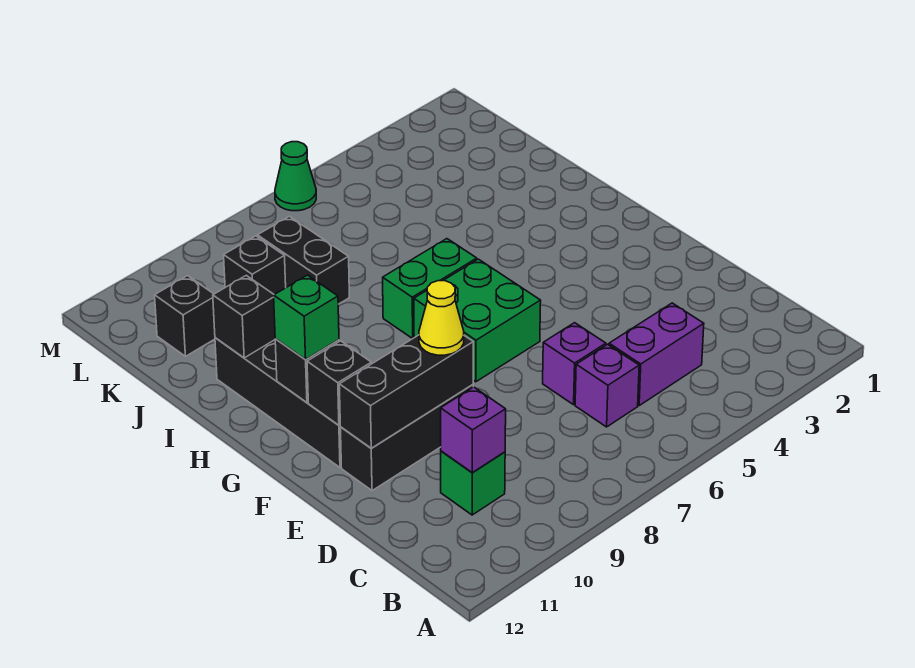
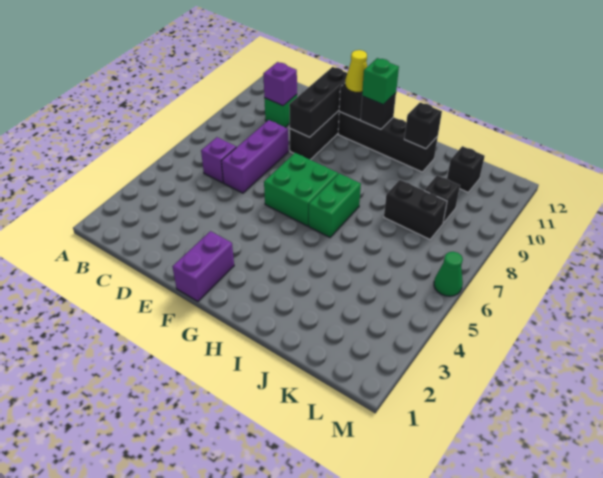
purple brick C4:C5 level 1 -> purple brick F1:F2 level 1
purple brick D6 level 1 -> purple brick D6:D8 level 1
yellow cone E9 level 3 -> yellow cone F11 level 3

